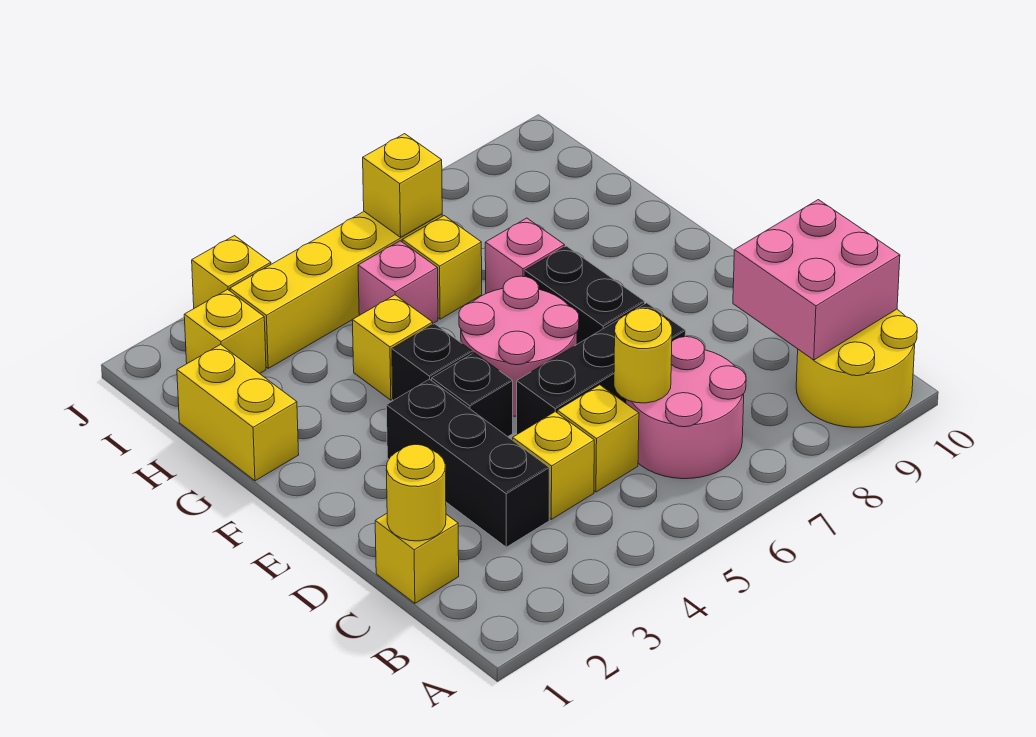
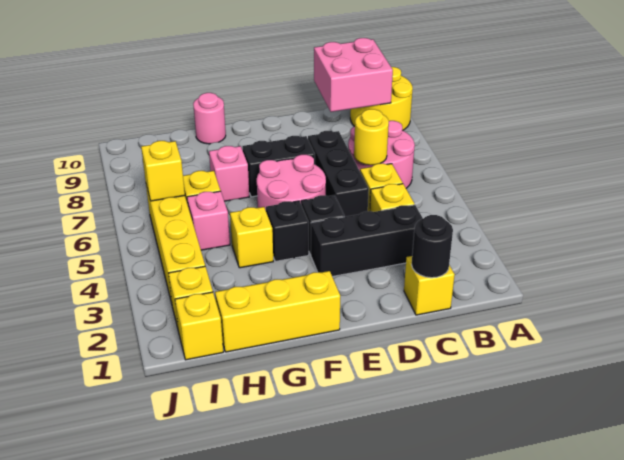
yellow round brick C1 level 2 -> black round brick C1 level 2
yellow brick G1:H1 level 1 -> yellow brick F1:H1 level 1
none -> pink round brick G10 level 1
yellow brick J3 level 1 -> yellow brick I1 level 1

